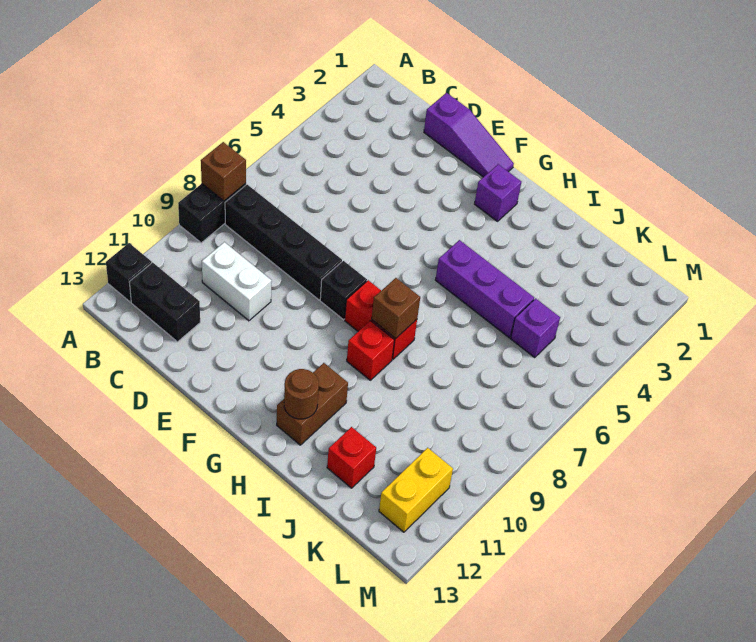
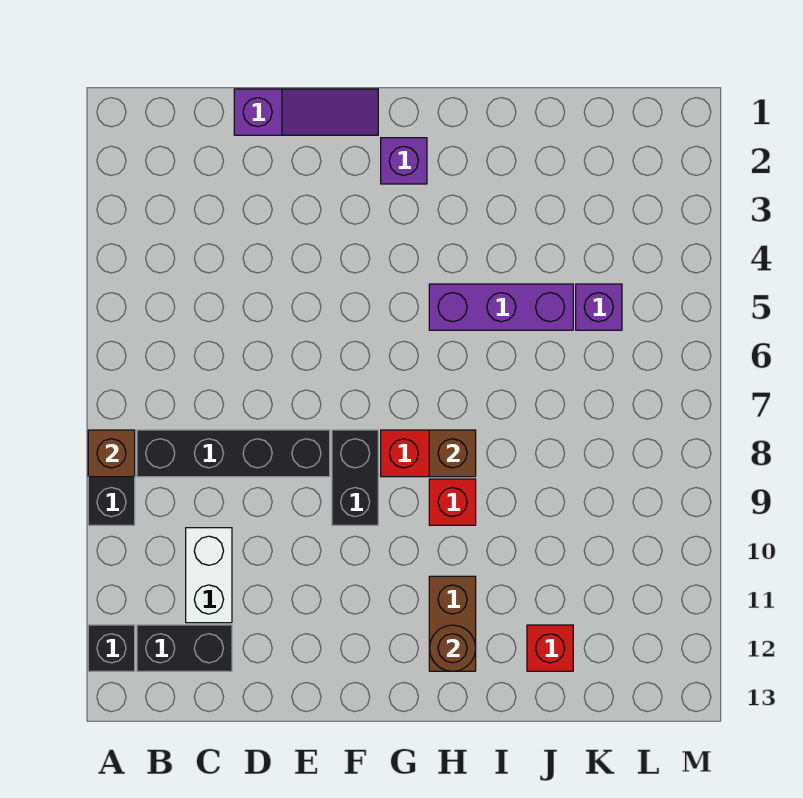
white brick C10:D10 level 1 -> white brick C10:C11 level 1
black brick F8 level 1 -> black brick F8:F9 level 1
yellow brick L11:L12 level 1 -> none

